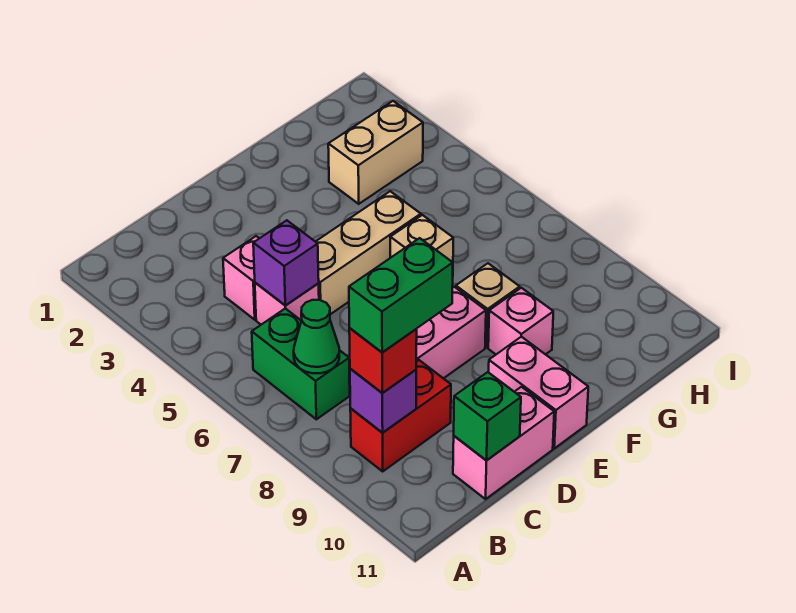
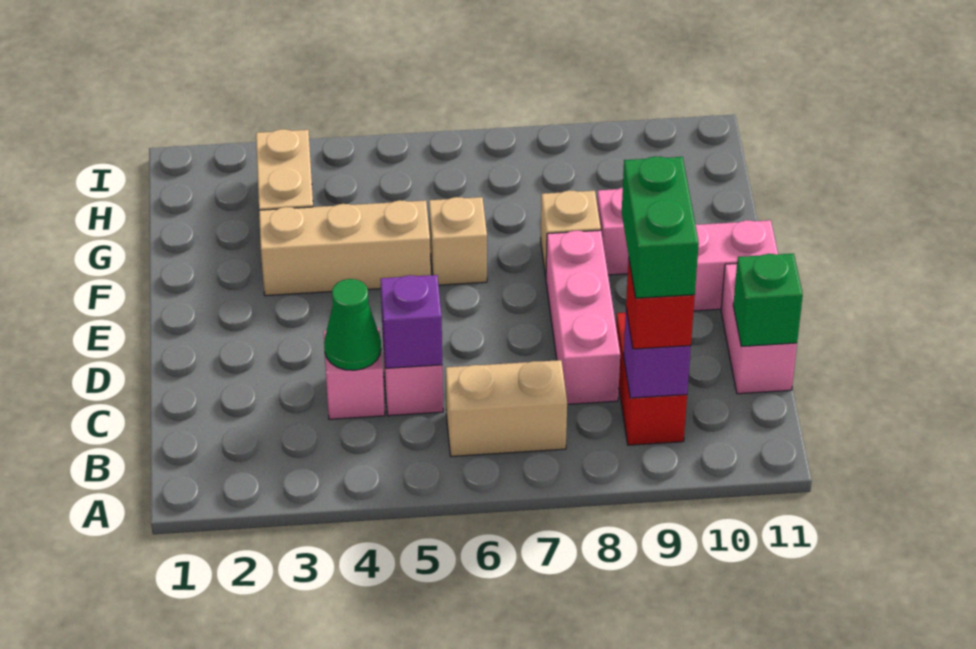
green brick B6:B7 level 1 -> tan brick B6:B7 level 1
green cone B7 level 2 -> green cone C4 level 2
tan brick D5:F5 level 1 -> tan brick F3:F5 level 1

